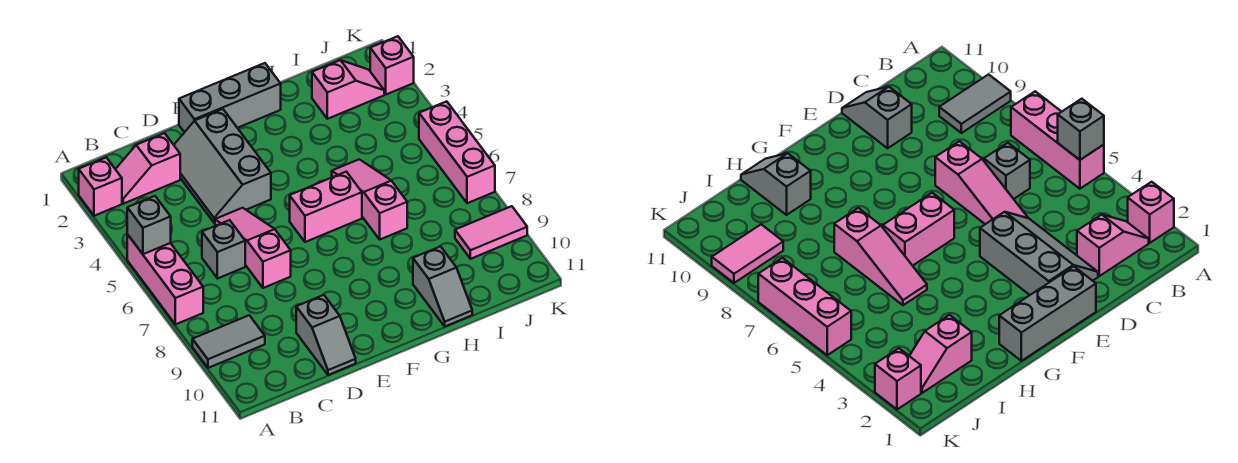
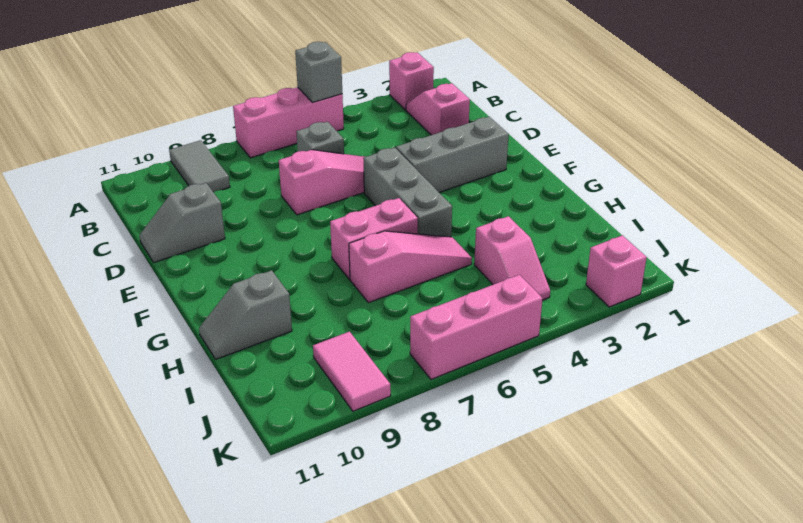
grey brick E1:G1 level 1 -> grey brick E5:G5 level 1
pink brick F6:G6 level 1 -> pink brick G6:G7 level 1
pink slope I2:J2 level 1 top I -> pink slope I4:J4 level 1 top I

